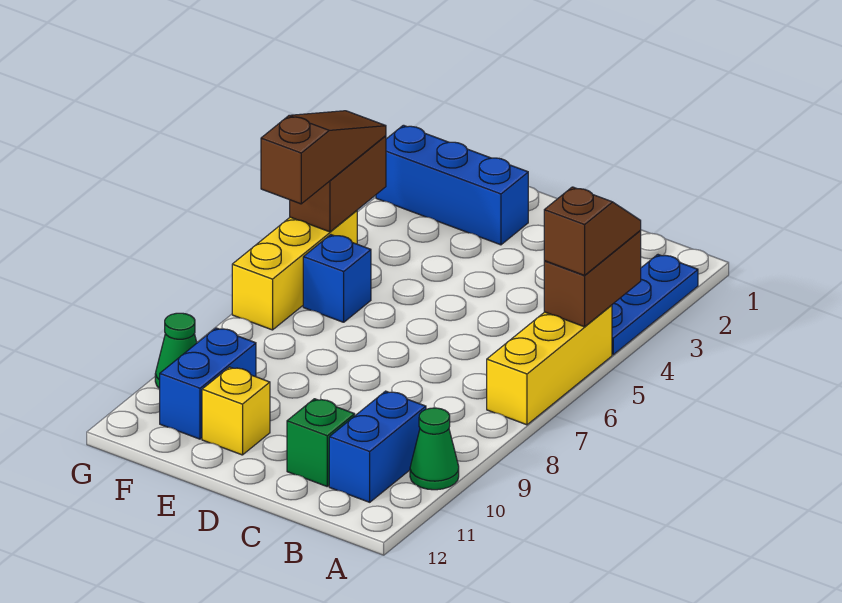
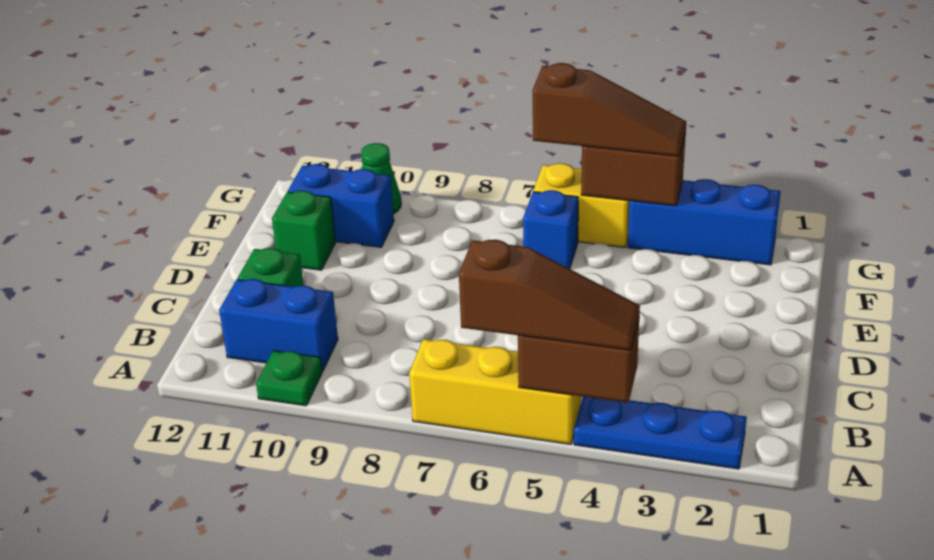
brown slope A4:A5 level 3 top 5 -> brown slope A4:A6 level 3 top 6
green cone A10 level 1 -> green plate A10 level 1
blue brick E2:G2 level 1 -> blue brick G2:G4 level 1
yellow brick E11 level 1 -> green brick E11 level 1
yellow brick G5:G7 level 1 -> yellow brick G5:G6 level 1

